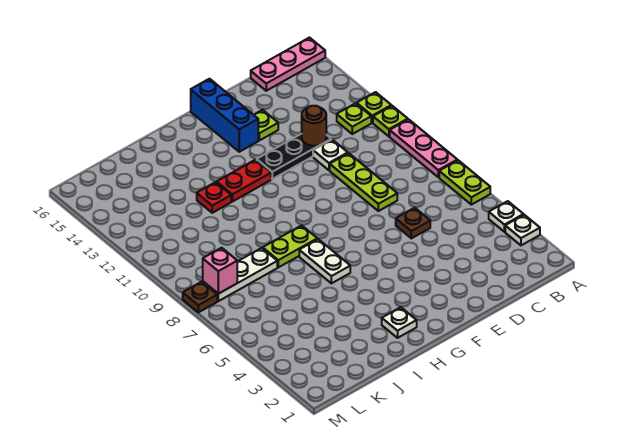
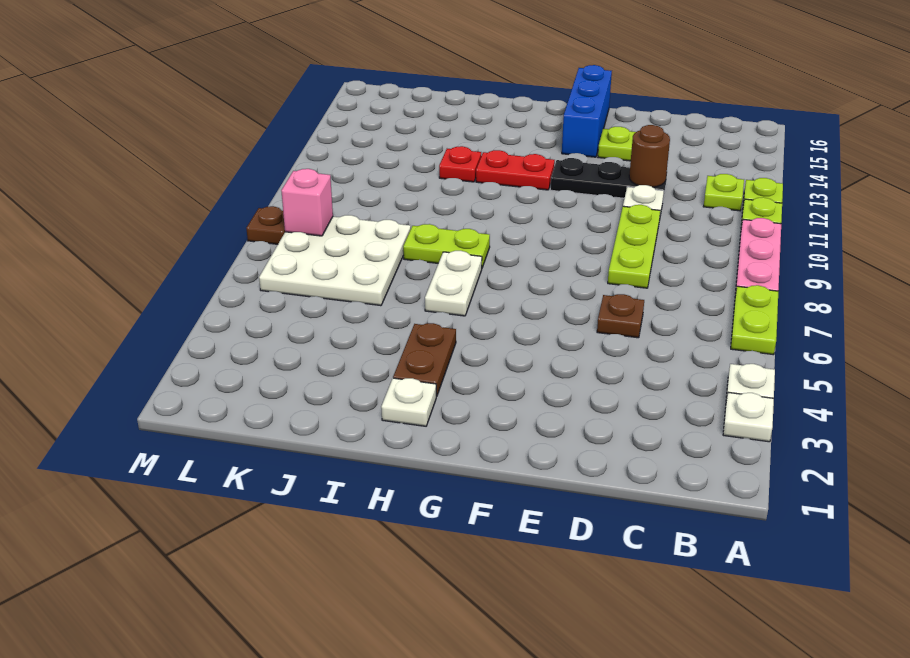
pink plate A16:C16 level 1 -> none
none -> brown plate H3:H4 level 1
white plate J8:L8 level 1 -> white plate J6:L8 level 1

